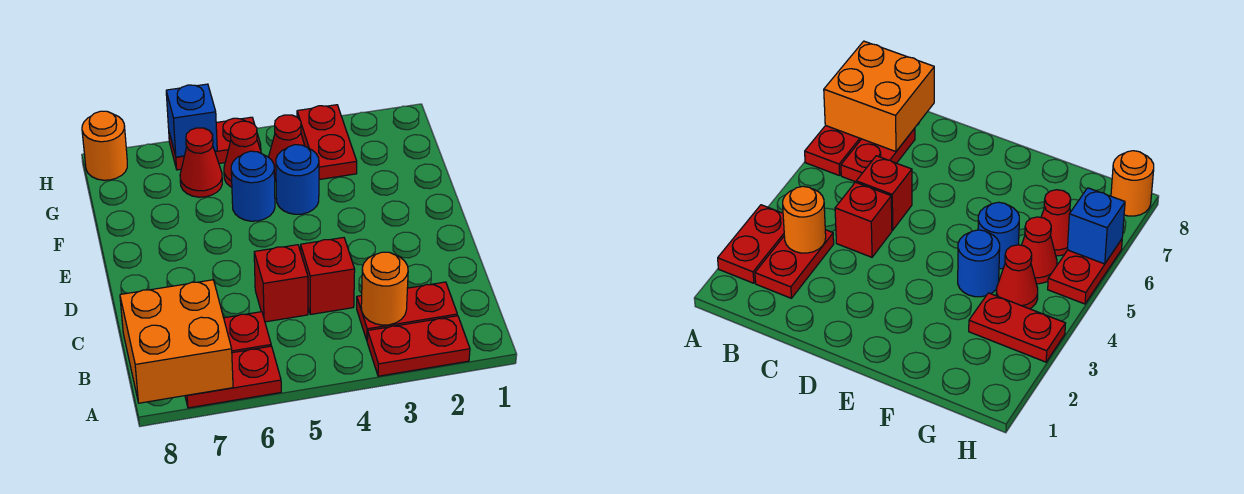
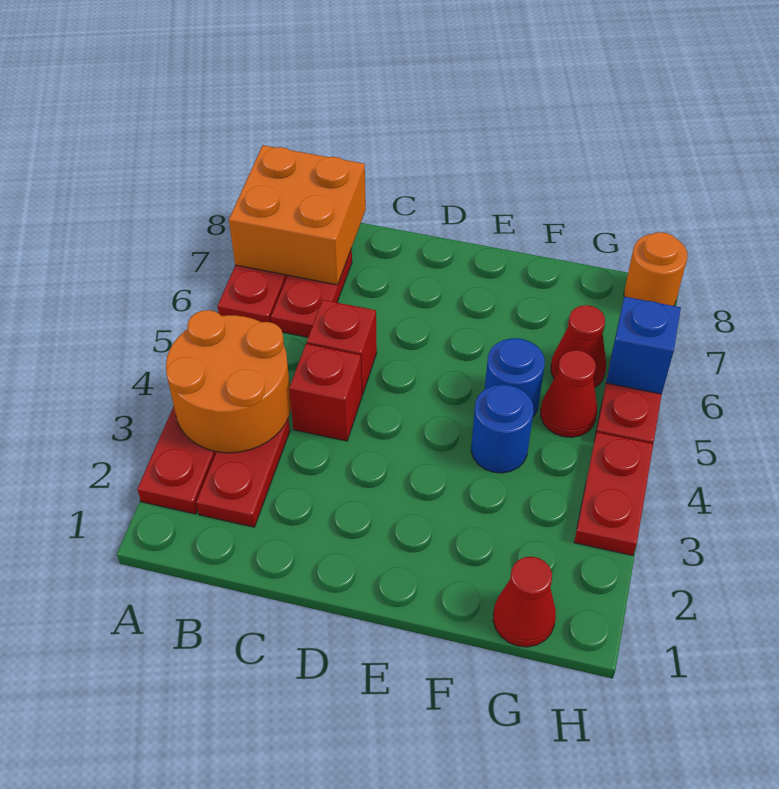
orange round brick B3 level 2 -> orange round brick A3:B4 level 2
red plate G3:H3 level 1 -> red plate H3:H4 level 1
red cone G4 level 1 -> red cone G1 level 1

